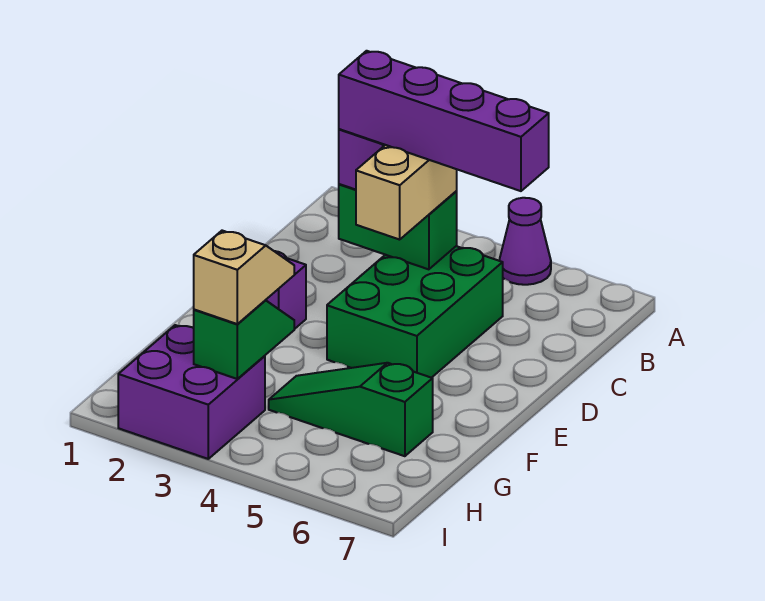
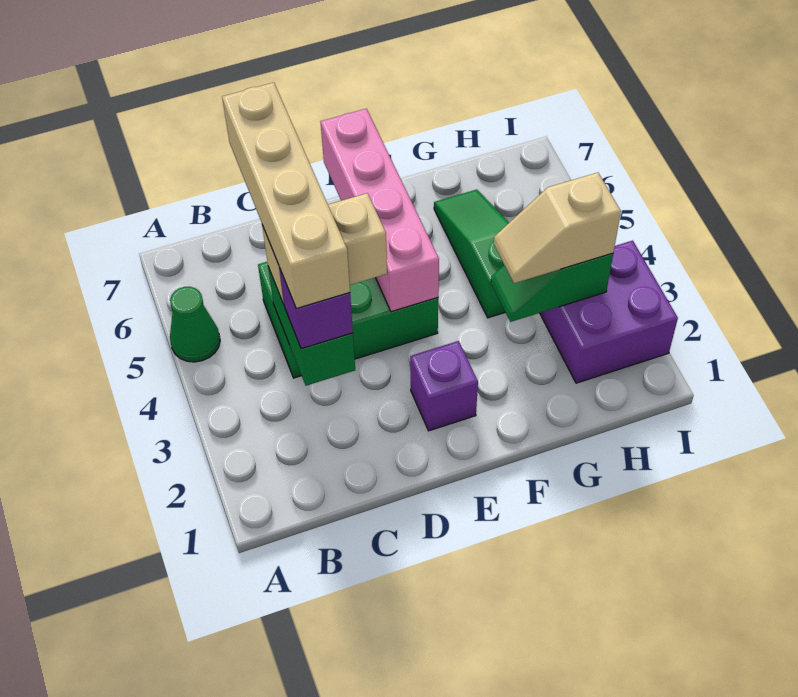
purple cone A5 level 1 -> green cone A5 level 1
purple brick C3:C6 level 4 -> tan brick C3:C6 level 4
none -> pink brick E4:E7 level 2
green slope G4:G6 level 1 top 6 -> green slope G4:G6 level 1 top 4

